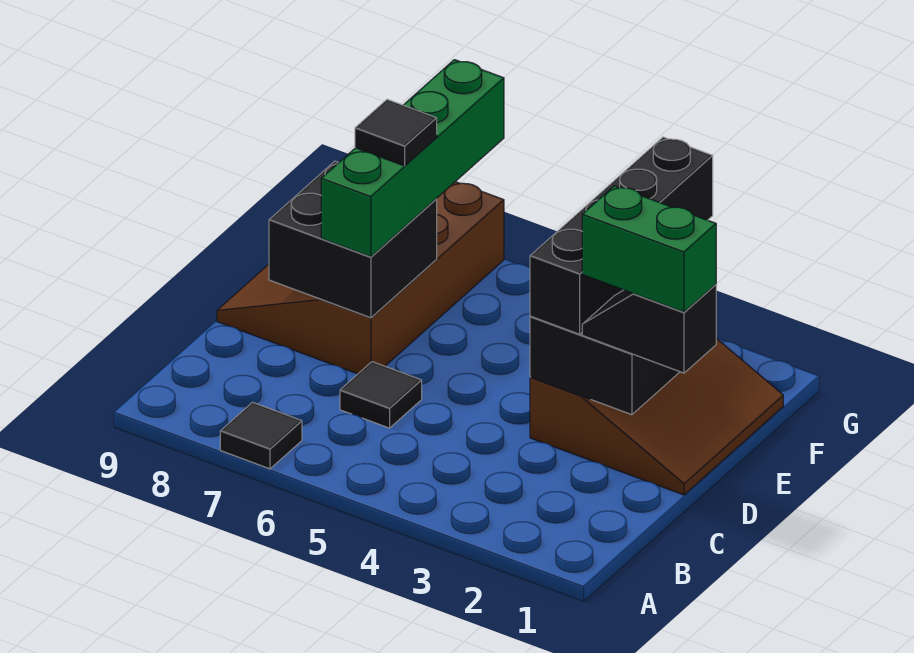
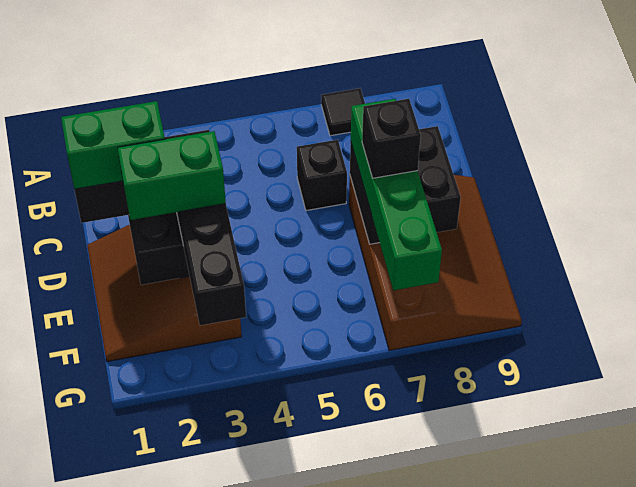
black tile C6 level 1 -> black brick C6 level 1
none -> green brick E2:E3 level 4
black tile E7 level 4 -> black brick E7 level 4

